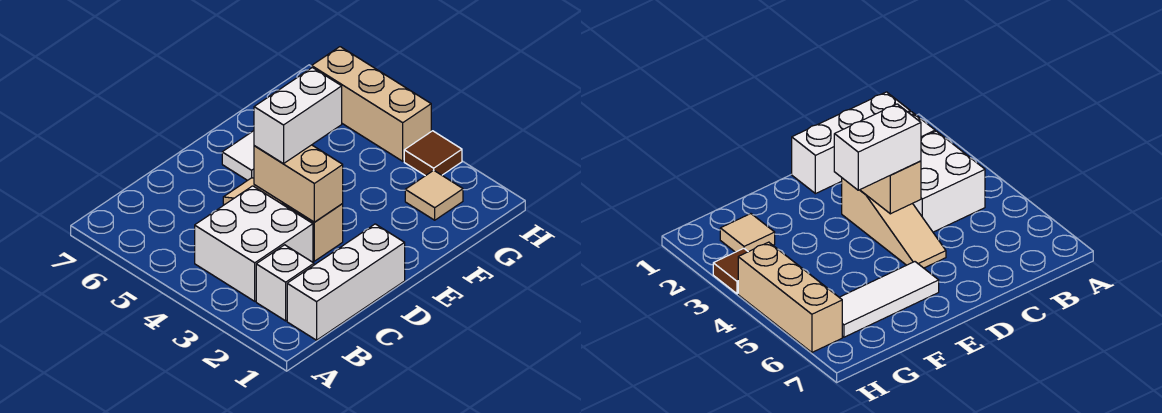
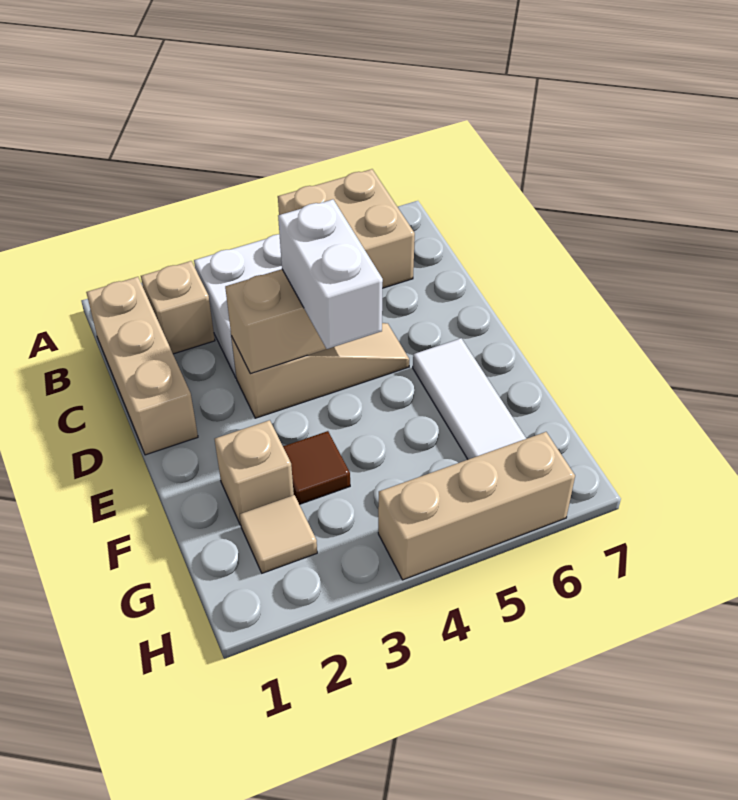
none -> tan brick A5:B6 level 1
white brick B1:D1 level 1 -> tan brick B1:D1 level 1
white brick B2 level 1 -> tan brick B2 level 1
none -> tan brick F2 level 1
brown tile H3 level 1 -> brown tile F3 level 1

